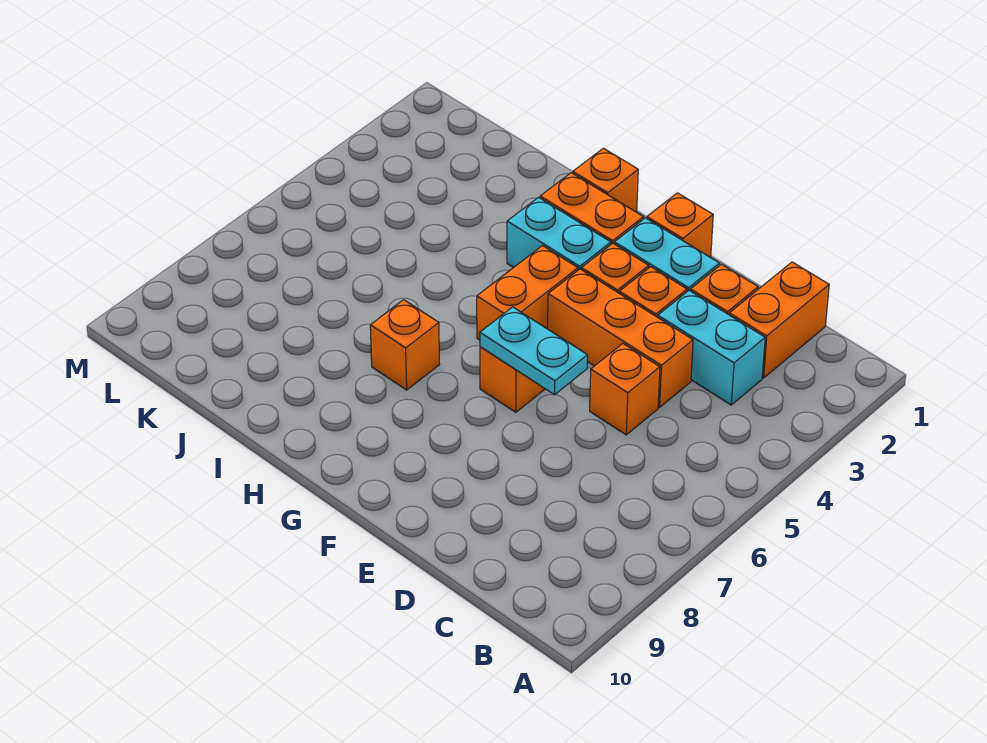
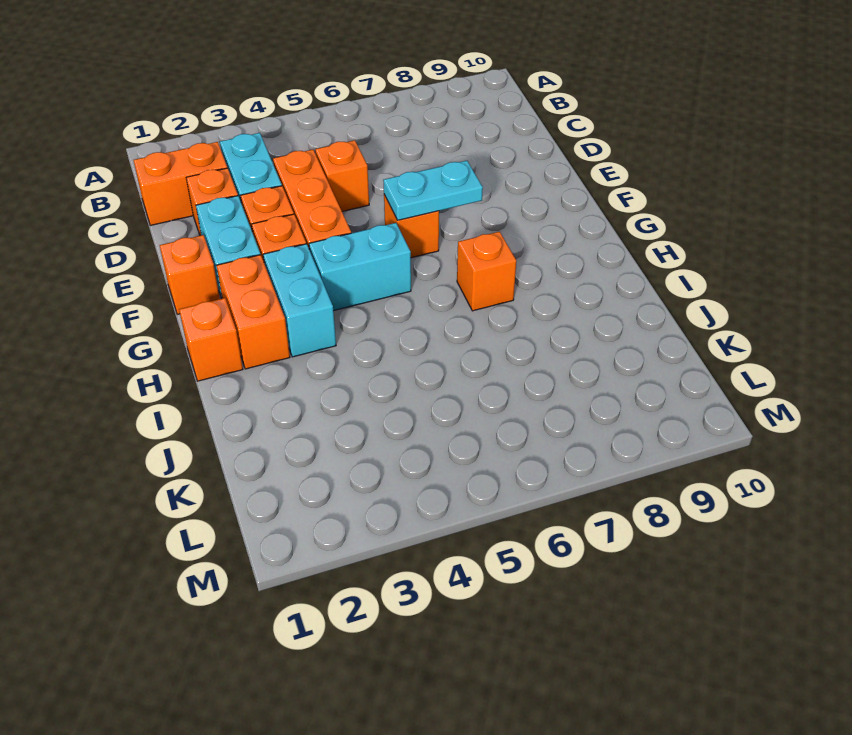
cyan plate E6:F6 level 2 -> cyan plate F6:F7 level 2
orange brick G4:G5 level 1 -> cyan brick G4:G5 level 1

